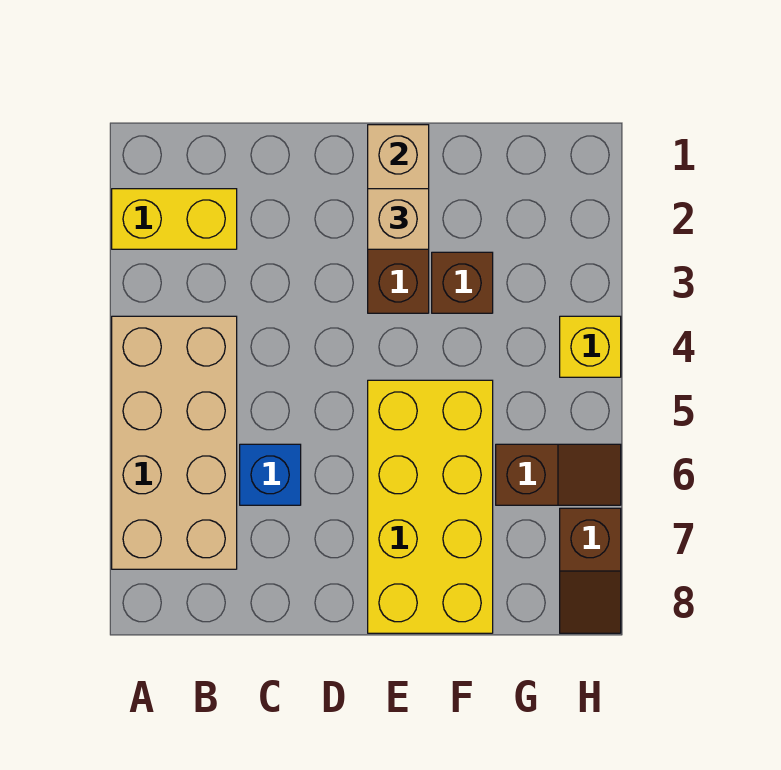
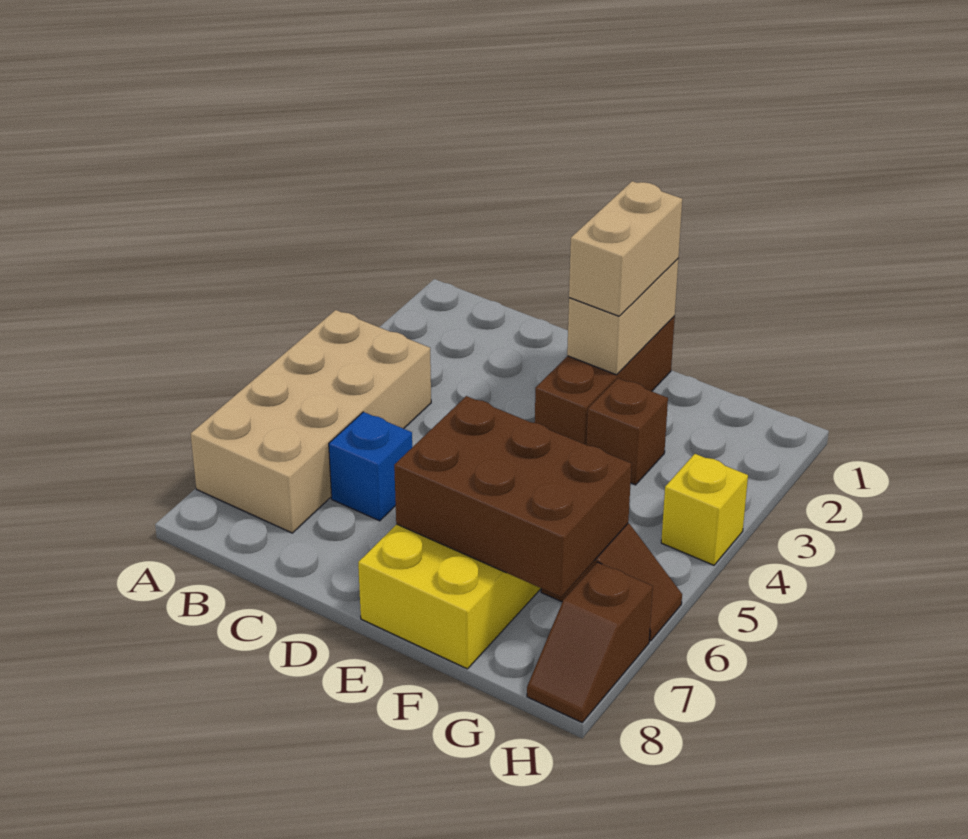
yellow brick A2:B2 level 1 -> none
tan brick E2 level 3 -> tan brick E1:E2 level 3
none -> brown brick E6:G7 level 2

